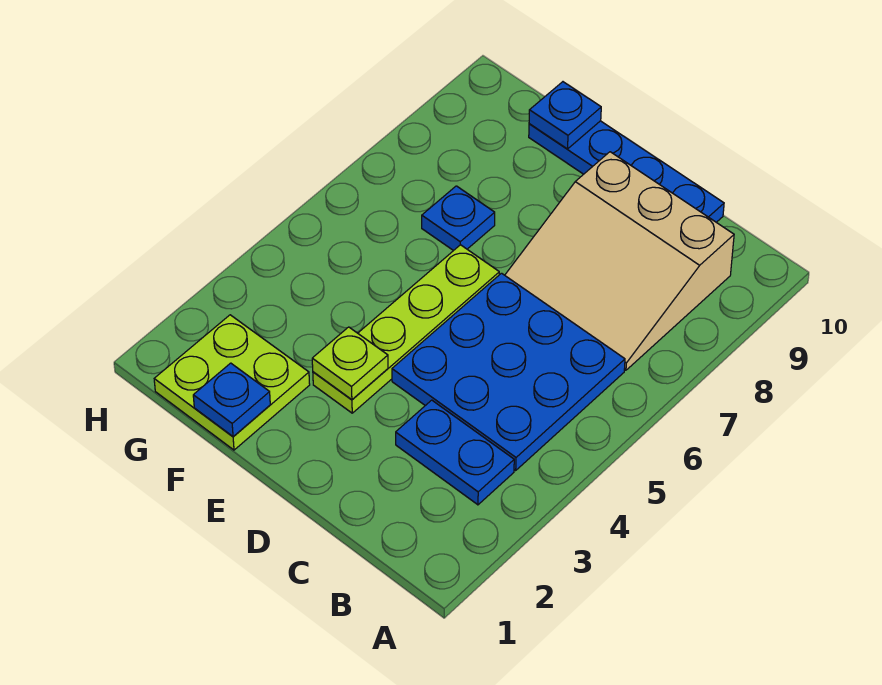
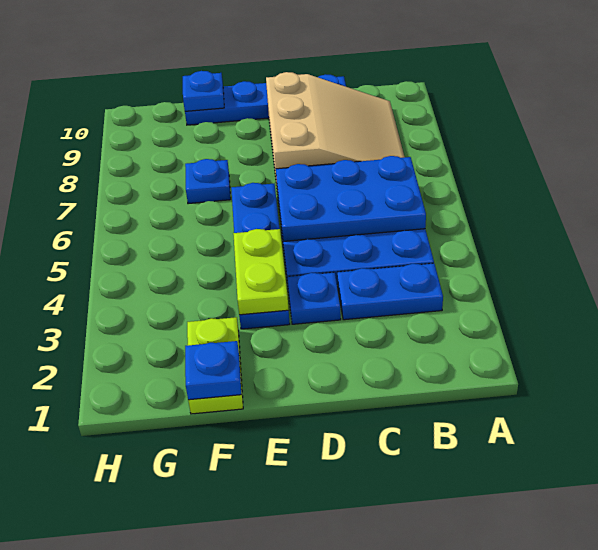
none -> blue plate B5:D6 level 2
tan slope B7:D9 level 1 top 9 -> tan slope B7:D9 level 1 top D
none -> blue plate D3 level 1
lime plate E3:E6 level 1 -> blue plate E3:E6 level 1
lime plate E3 level 2 -> lime plate E3:E4 level 2
lime plate F1:G2 level 1 -> lime plate F1:F2 level 1

